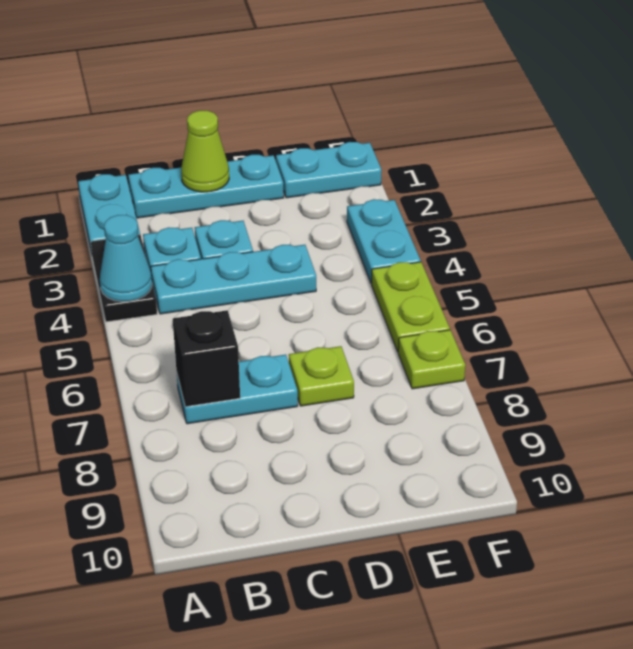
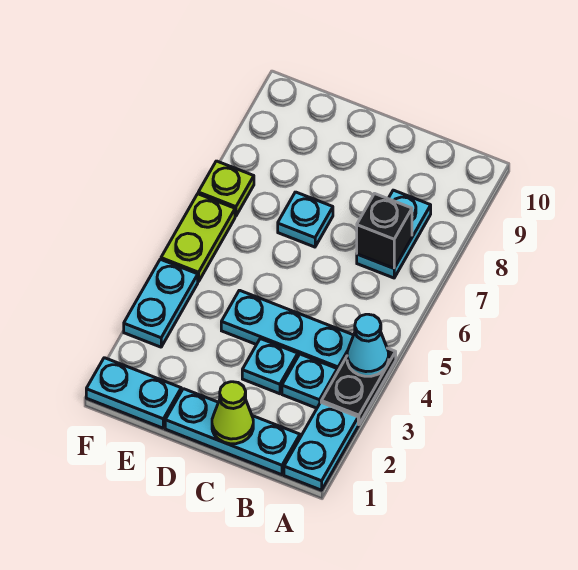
cyan plate B7:C7 level 1 -> cyan plate B7:B8 level 1
lime plate D7 level 1 -> cyan plate D7 level 1

